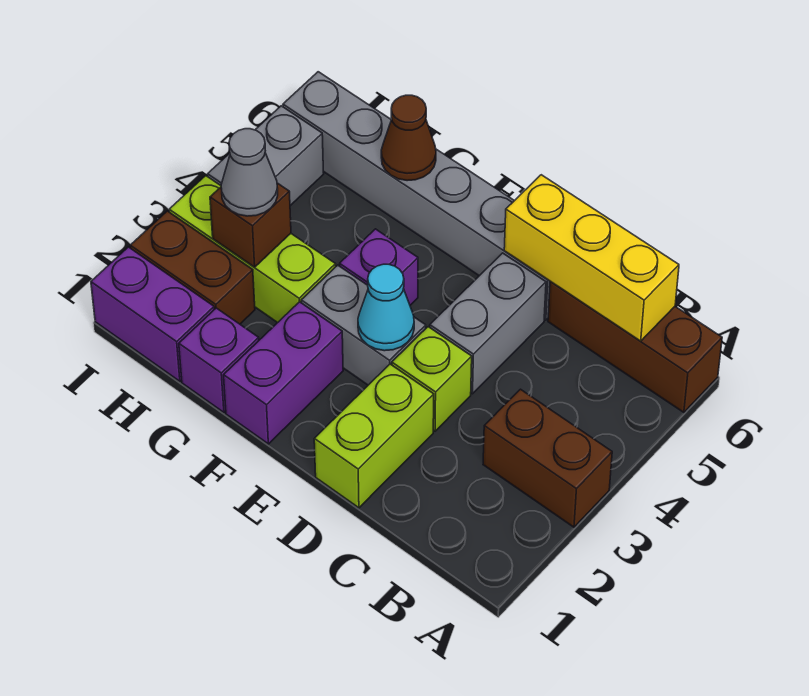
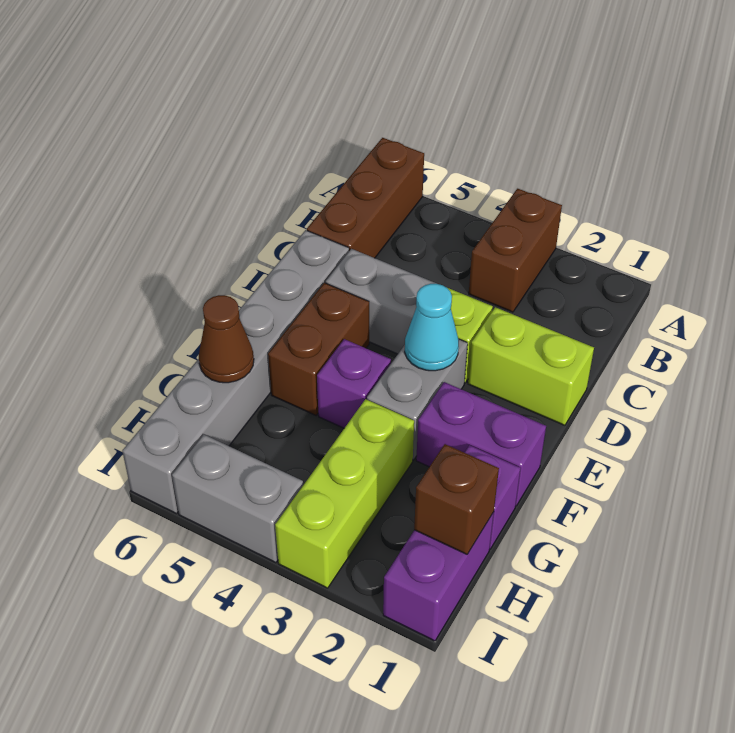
yellow brick B6:D6 level 2 -> none
brown brick H2:I2 level 1 -> brown brick E5:F5 level 1
brown brick H3 level 2 -> brown brick H1 level 2
grey cone H3 level 3 -> none

